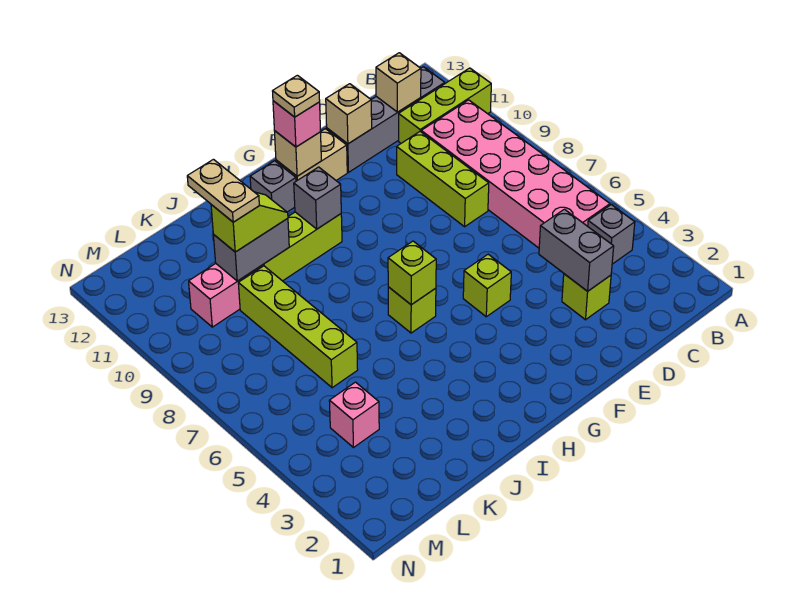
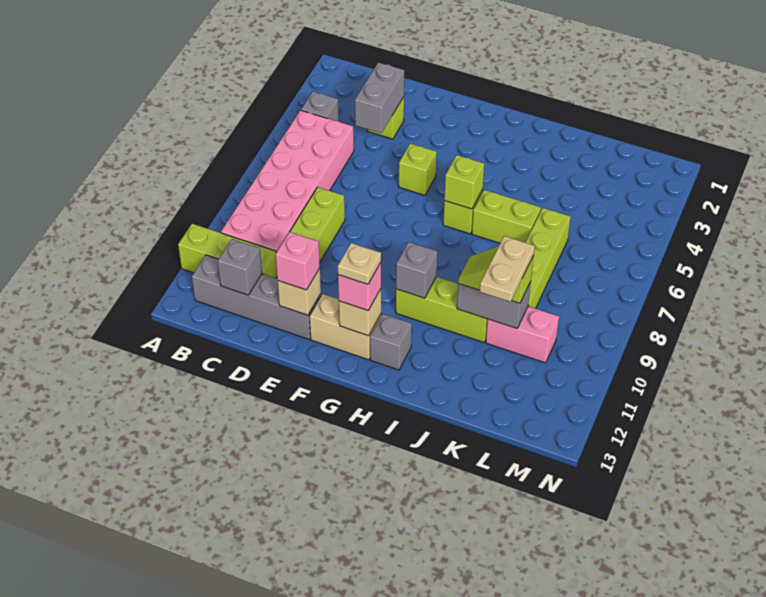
tan brick C12 level 2 -> grey brick C12 level 2
none -> lime brick I6:J6 level 1
pink brick L4 level 1 -> pink brick E12 level 3

